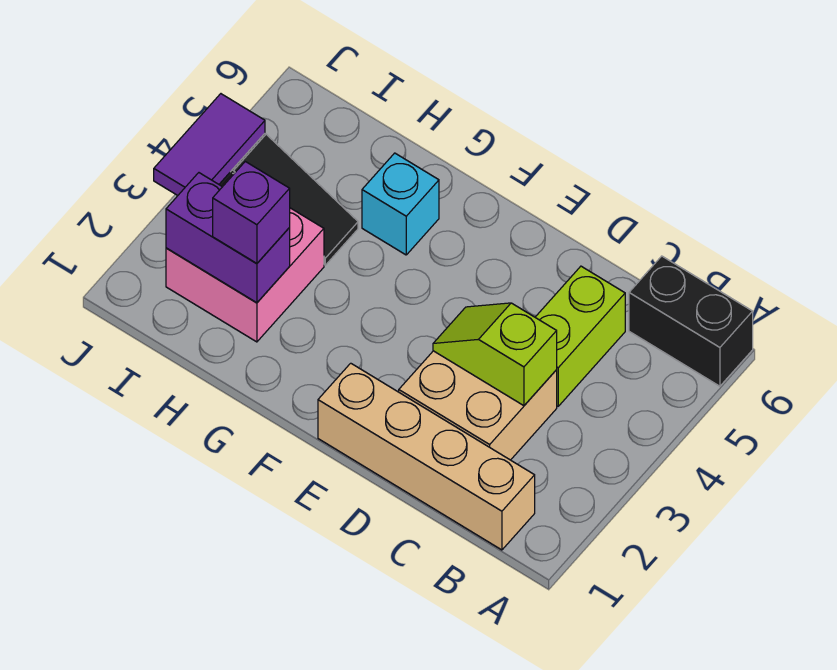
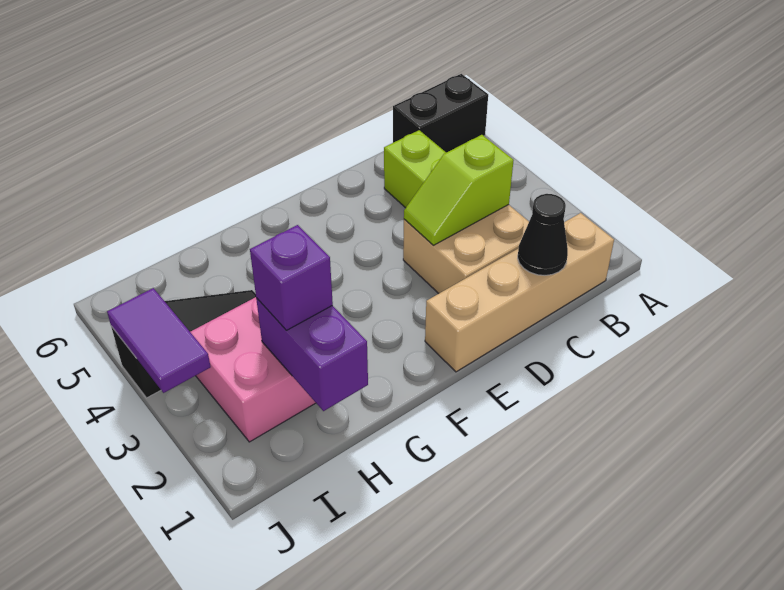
none -> black cone C1 level 2
cyan brick G5 level 1 -> none
purple brick H2:I2 level 2 -> purple brick H1:H2 level 2

